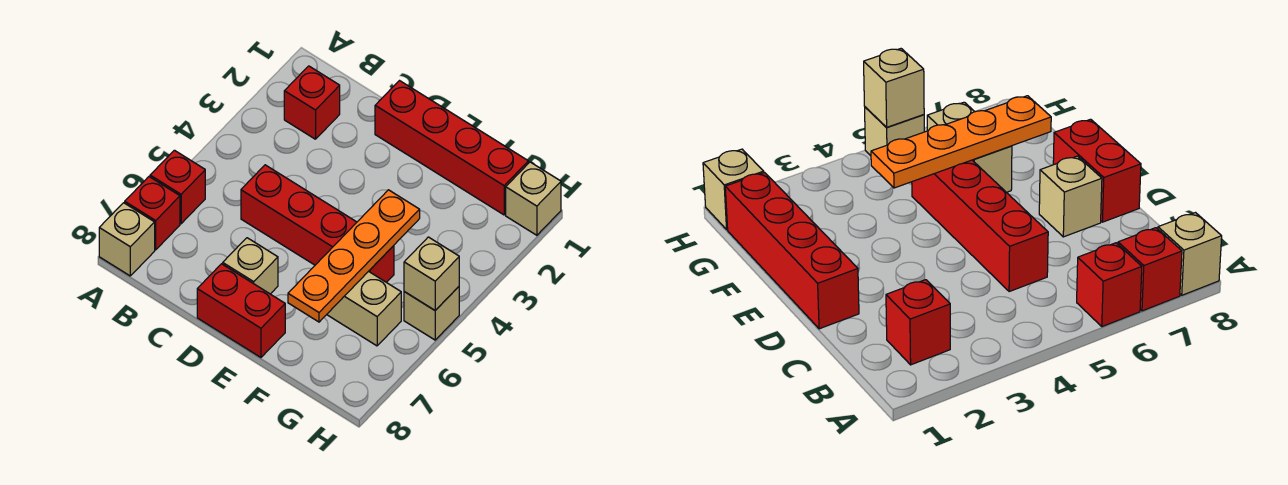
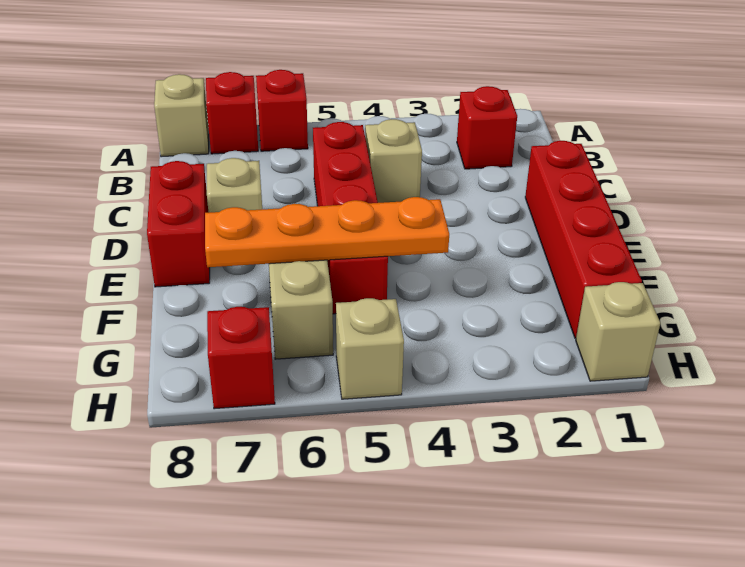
tan brick H5 level 2 -> tan brick C4 level 1
none -> red brick H7 level 1

